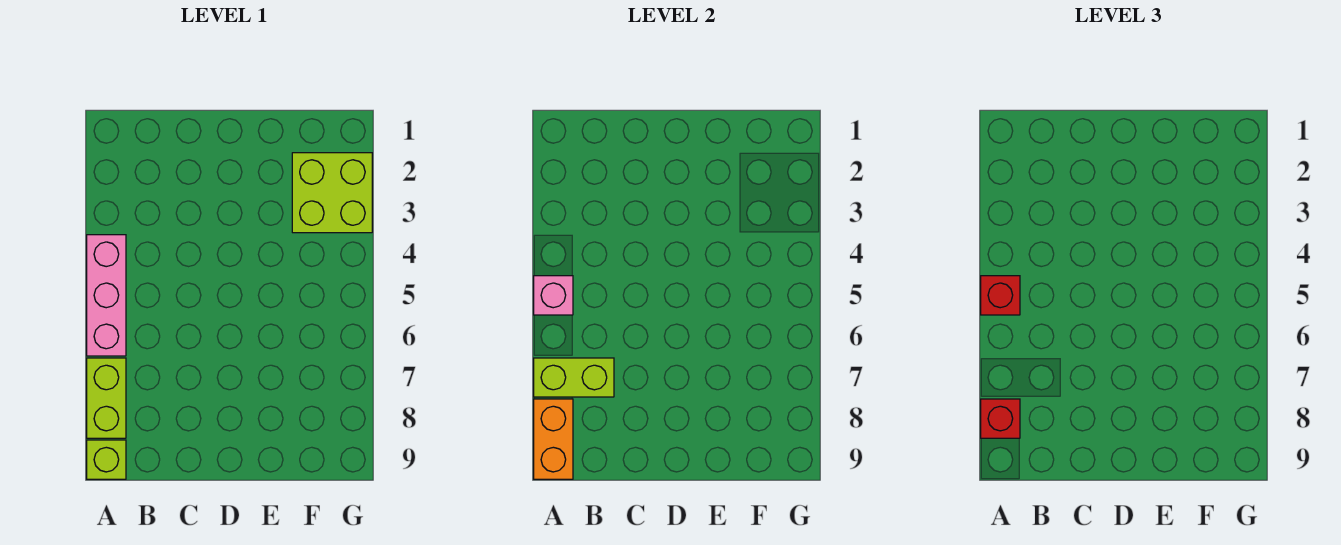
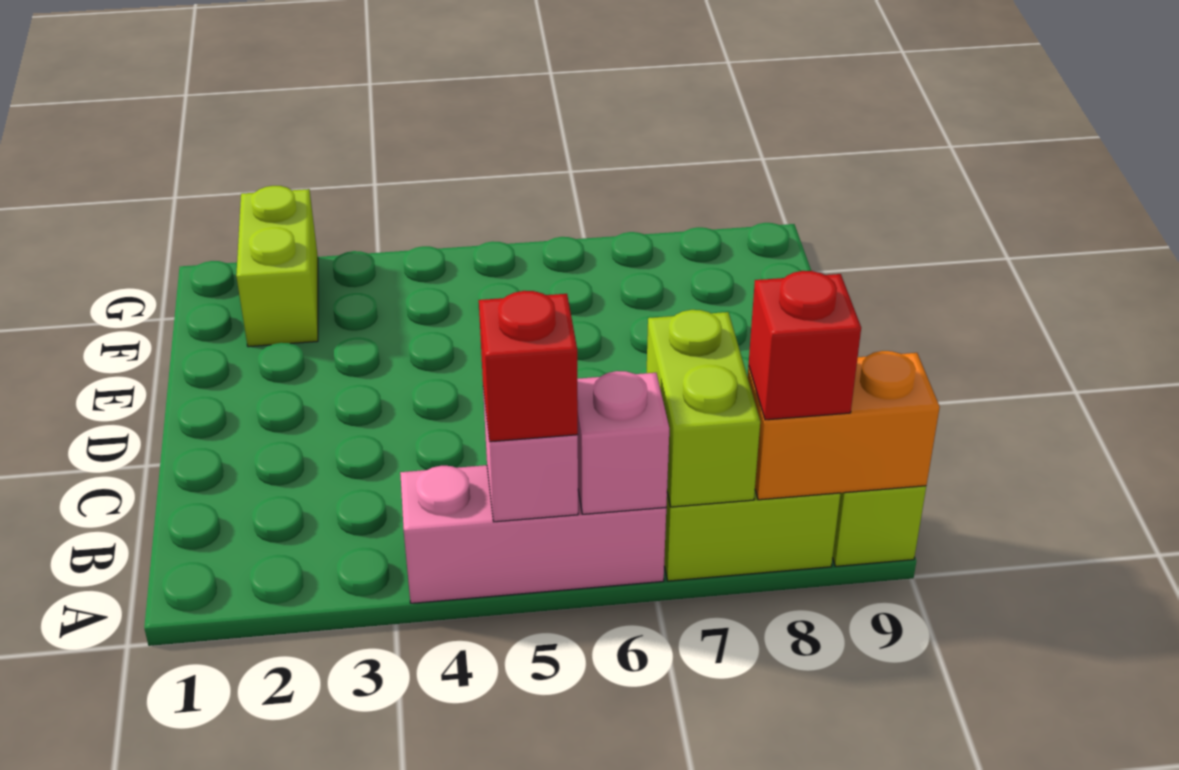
none -> pink brick A6 level 2
lime brick F2:G3 level 1 -> lime brick F2:G2 level 1

